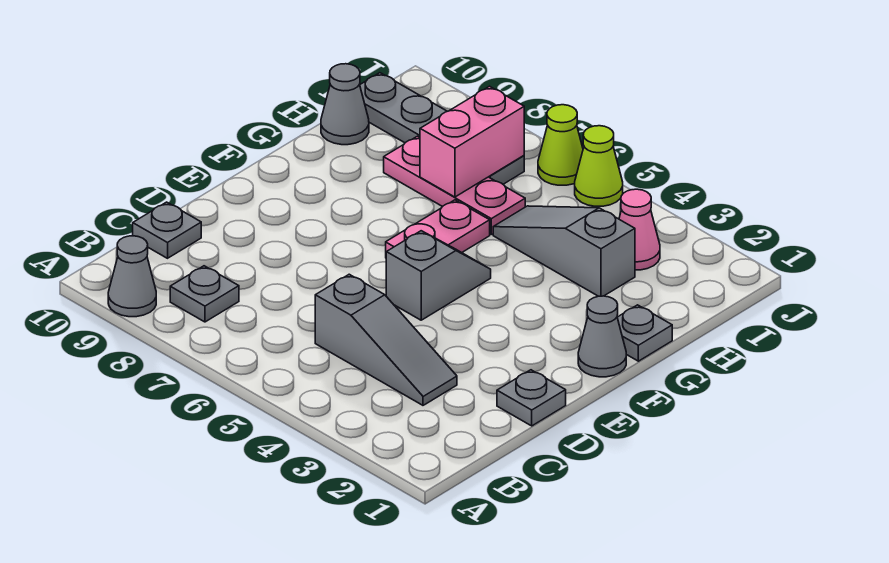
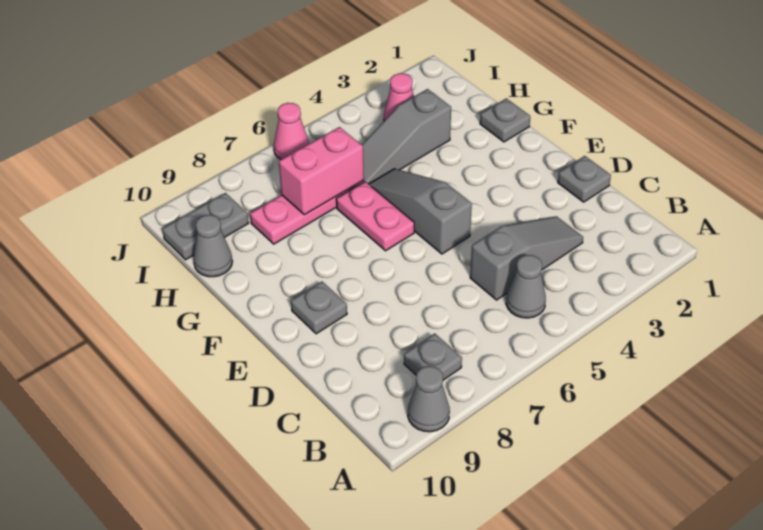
grey plate C10 level 1 -> grey plate E9 level 1
grey slope E5:F5 level 1 top E -> grey slope E5:G5 level 1 top E
grey cone F1 level 1 -> grey cone B5 level 1
pink brick H7:I7 level 2 -> pink brick H6:H7 level 2
grey plate I7:I10 level 1 -> grey plate I9:I10 level 1
lime cone J5 level 1 -> none
lime cone J6 level 1 -> pink cone J6 level 1

